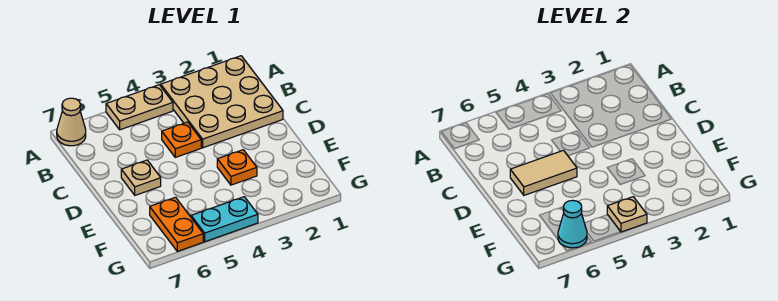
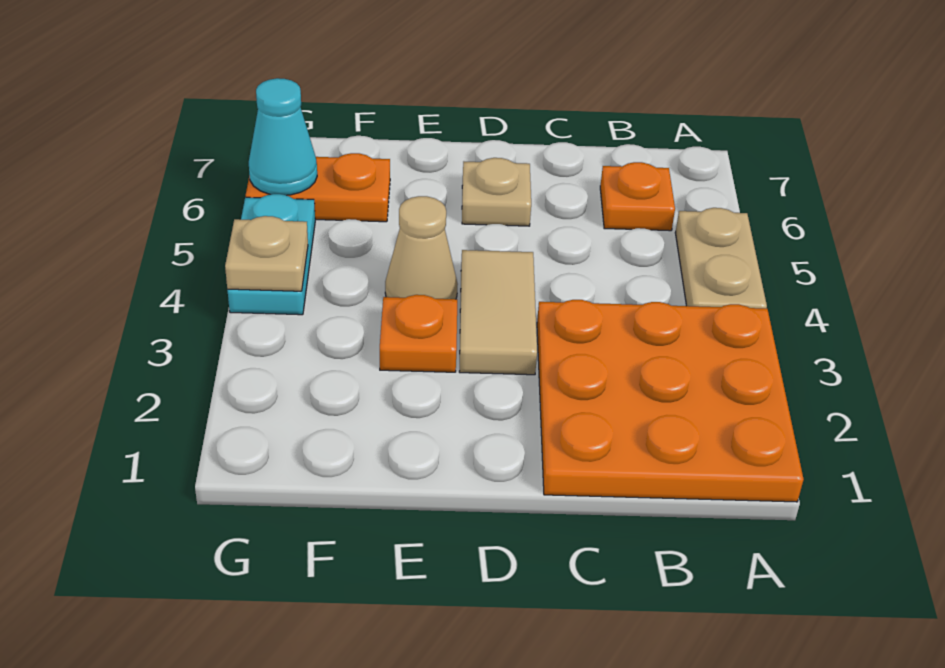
tan plate A1:C3 level 1 -> orange plate A1:C3 level 1
tan cone A7 level 1 -> tan cone E4 level 1
orange plate C4 level 1 -> orange plate B6 level 1
tan tile D5:D6 level 2 -> tan tile D3:D4 level 1

